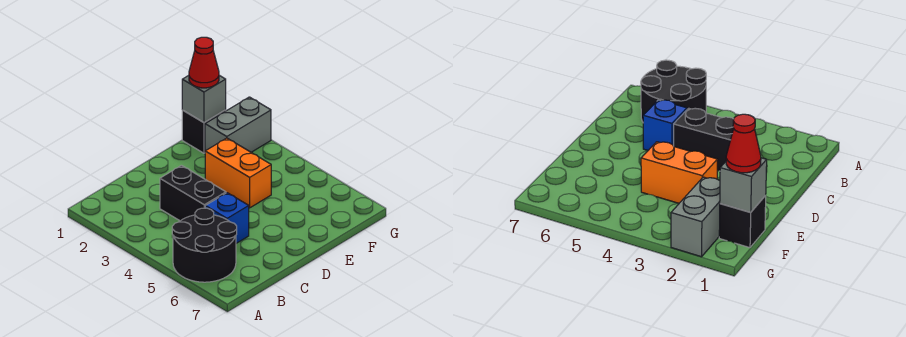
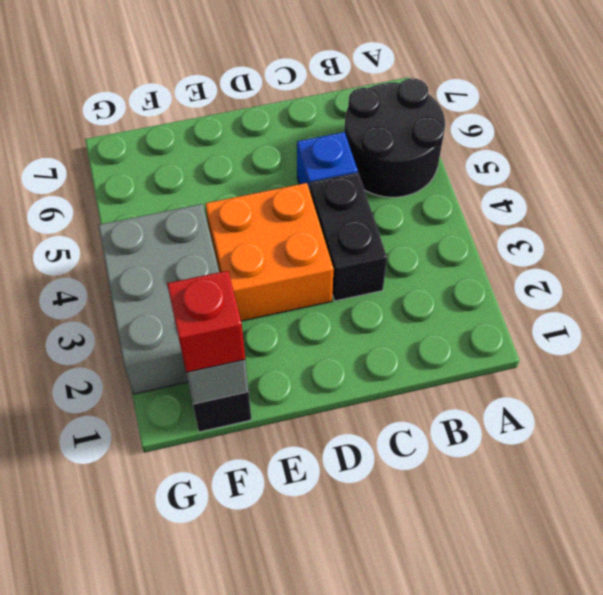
orange brick E3:E4 level 1 -> orange brick D3:E4 level 1
red cone F1 level 3 -> red brick F1 level 3
grey brick F2:G2 level 1 -> grey brick F2:G4 level 1

